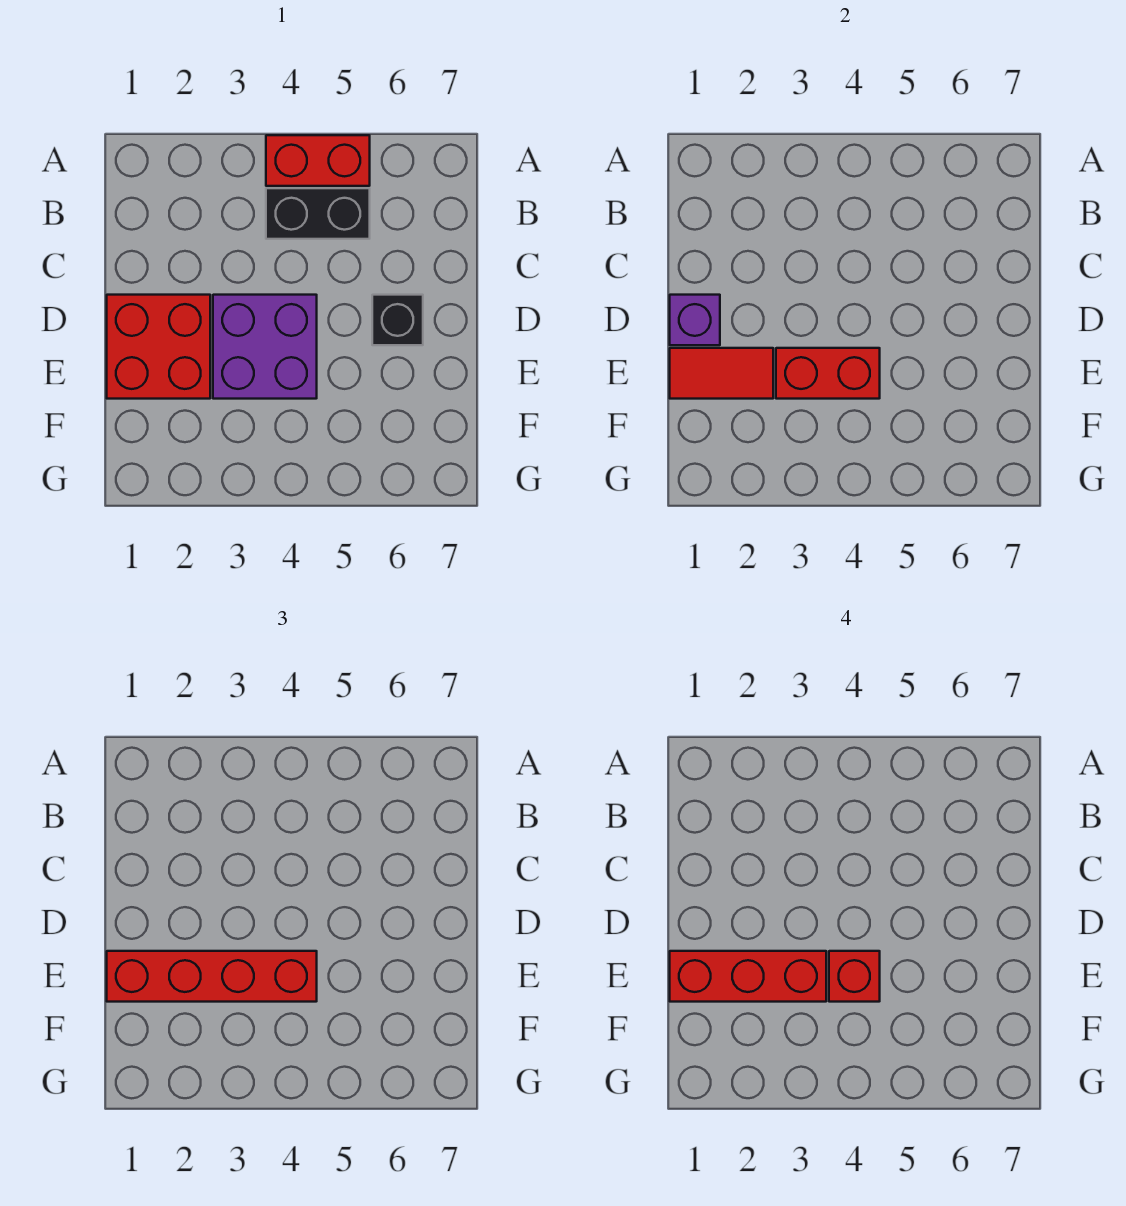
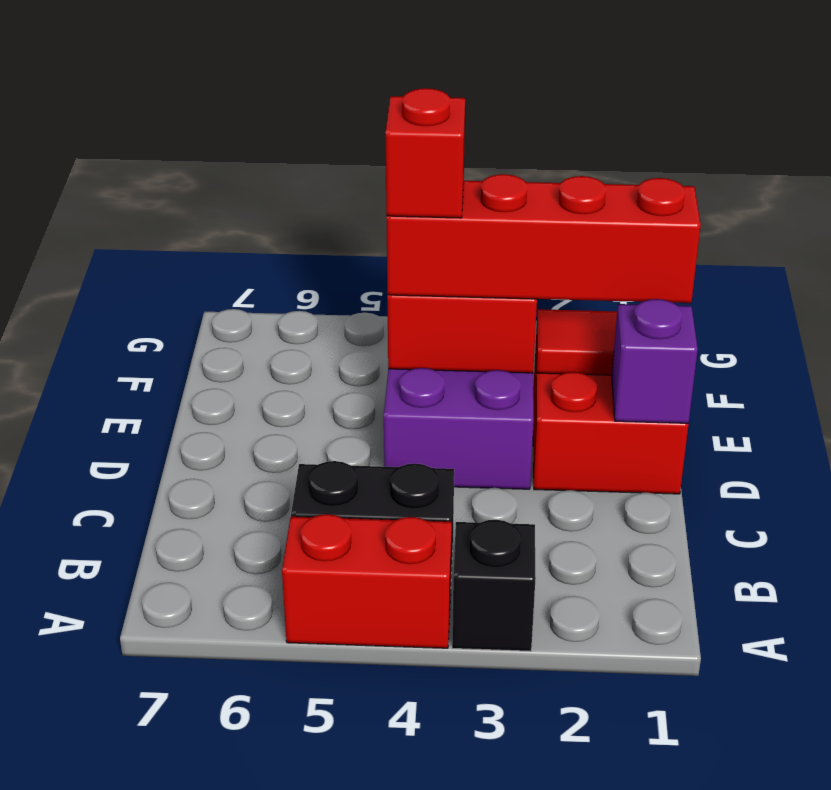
black brick D6 level 1 -> black brick A3 level 1
red brick E1:E3 level 4 -> none

